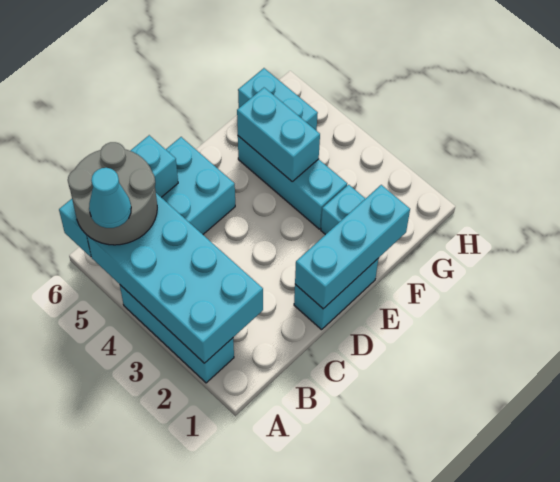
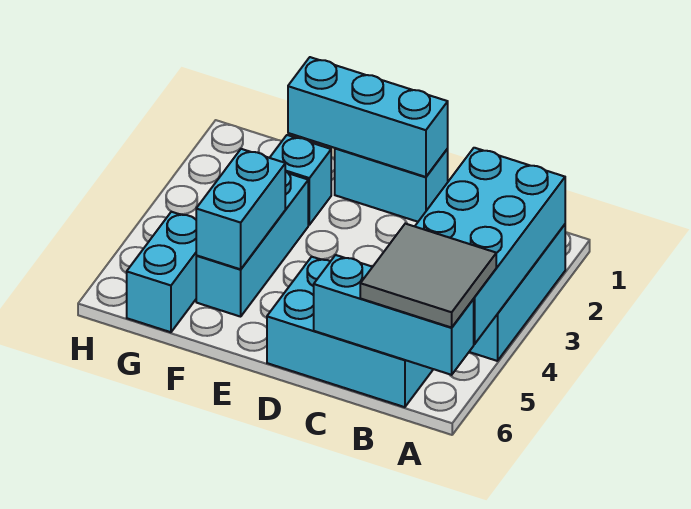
grey round brick A5:B6 level 3 -> grey tile A5:B6 level 3
cyan cone A5 level 4 -> none

